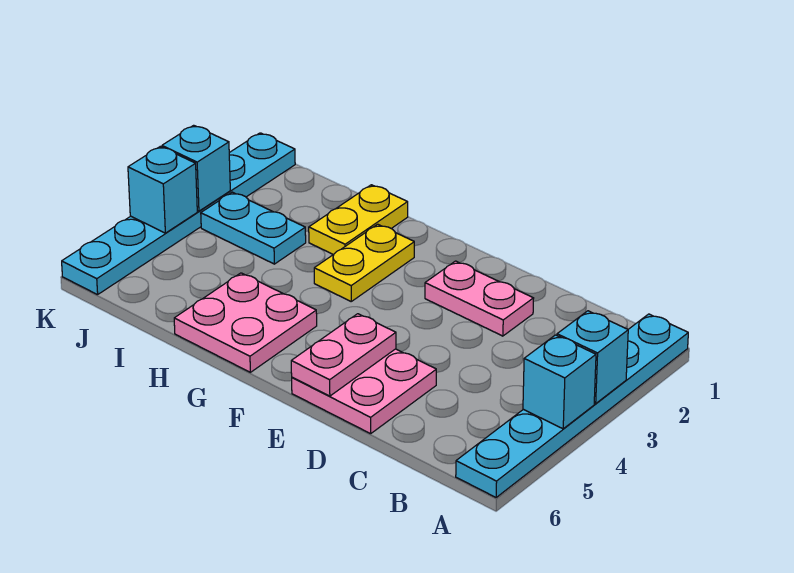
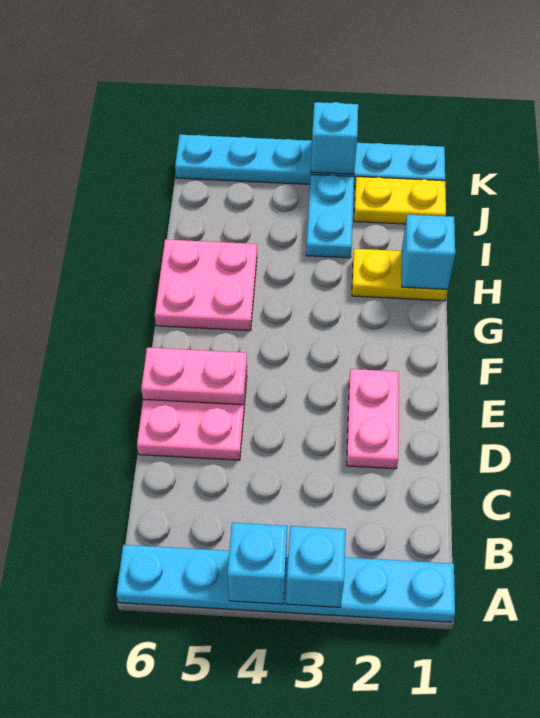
yellow plate G2:G3 level 1 -> yellow plate J1:J2 level 1
cyan brick K4 level 2 -> cyan brick H1 level 2

